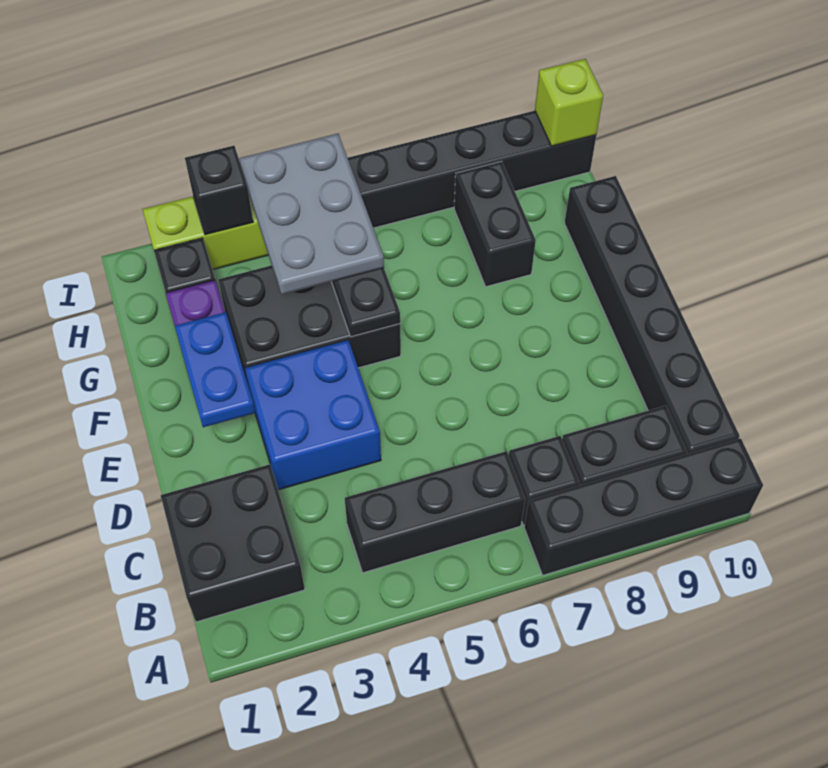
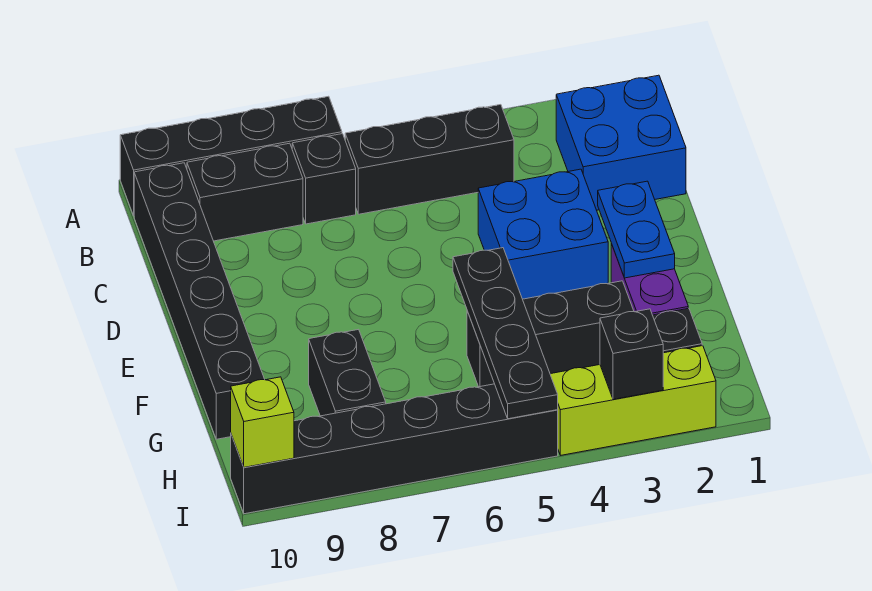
black brick B1:C2 level 1 -> blue brick B1:C2 level 1
black brick F3:G5 level 1 -> black brick G3:G5 level 1
grey plate G4:I5 level 3 -> none

